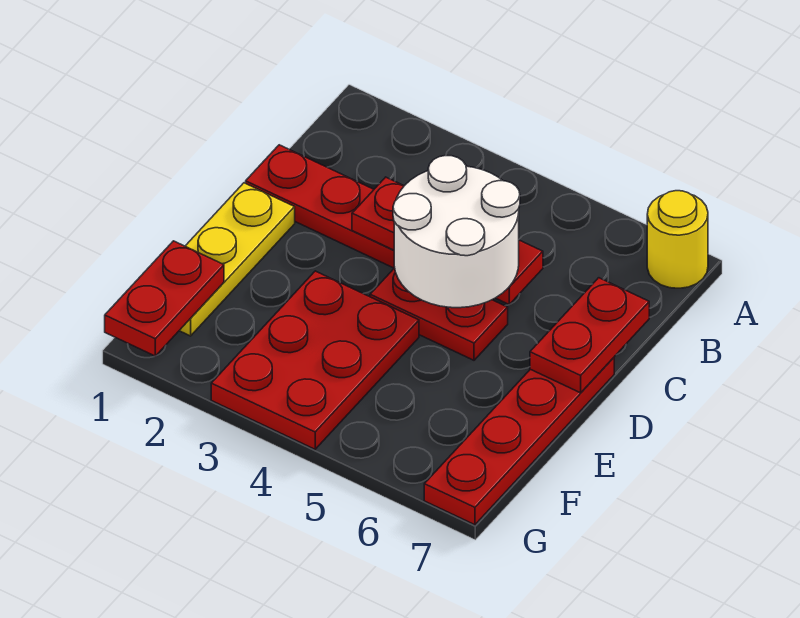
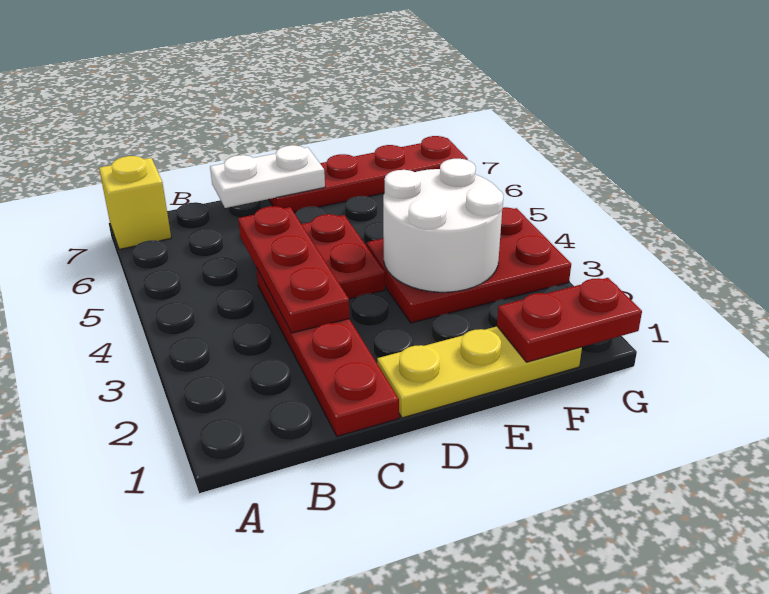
yellow round brick A7 level 1 -> yellow brick A7 level 1
white round brick C4:D5 level 3 -> white round brick E3:F4 level 2
red plate C7:D7 level 2 -> white plate C7:D7 level 2

